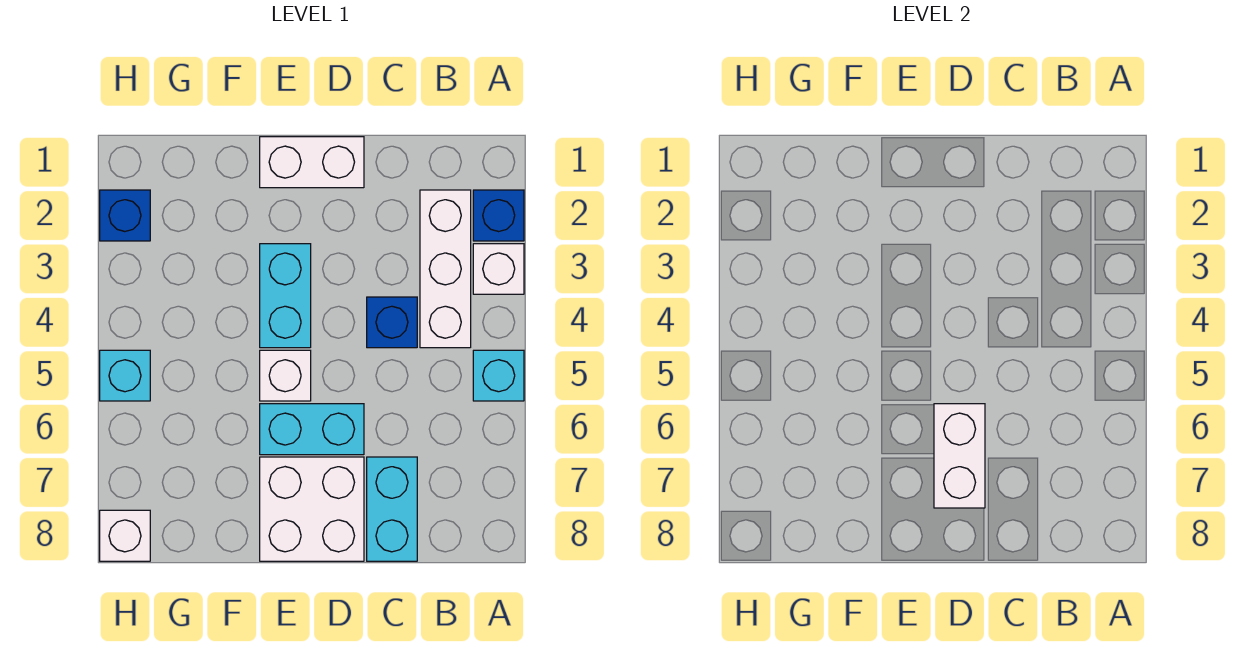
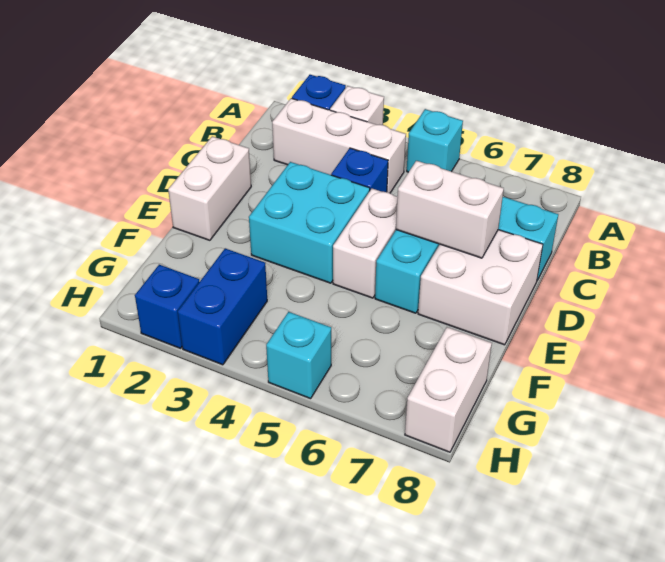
cyan brick E3:E4 level 1 -> cyan brick D3:E4 level 1
white brick E5 level 1 -> white brick D5:E5 level 1
none -> blue brick G3:H3 level 1
white brick H8 level 1 -> white brick G8:H8 level 1

